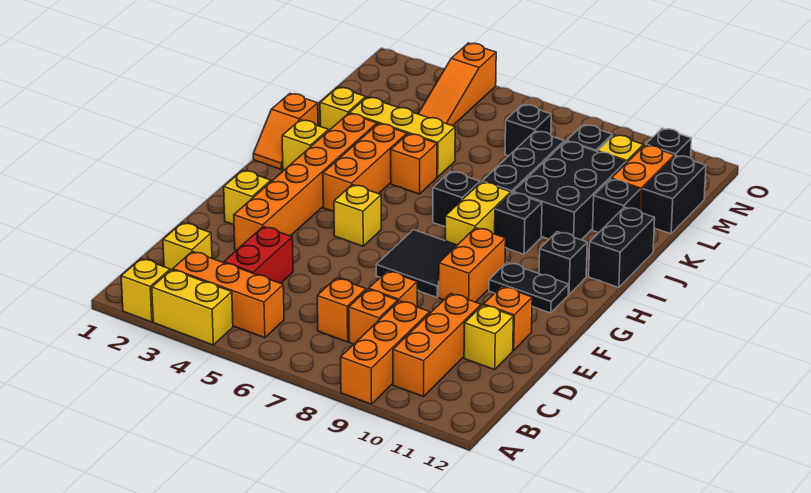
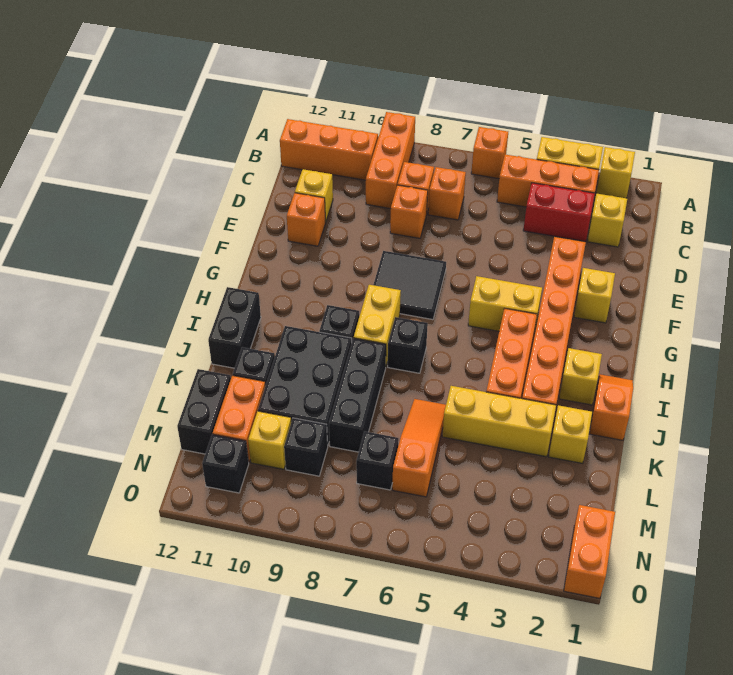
orange brick B10:D10 level 1 -> orange brick B10:B12 level 1
red brick C4:D4 level 1 -> red brick C3:C4 level 1
orange brick F9:G9 level 1 -> orange brick N1:O1 level 1
yellow brick G5 level 1 -> yellow brick G4:G5 level 1
black plate G10:G11 level 1 -> none
black brick H11 level 1 -> none
orange brick J5 level 1 -> orange brick A6 level 1
orange slope M4:O4 level 1 top O -> orange slope K6:M6 level 1 top M

